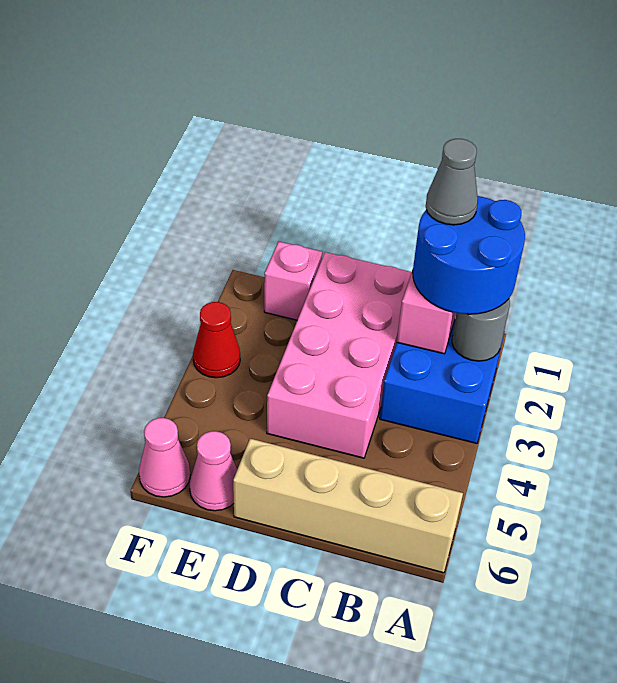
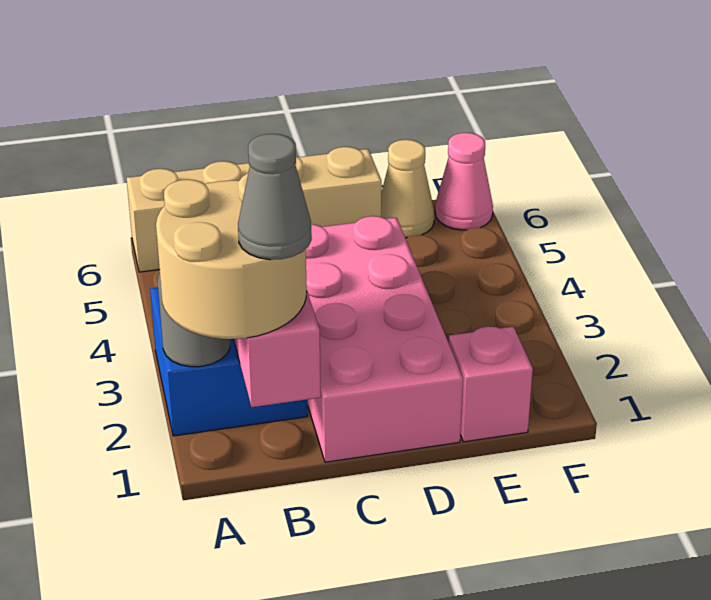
blue round brick A1:B2 level 3 -> tan round brick A1:B2 level 3
pink cone E6 level 1 -> tan cone E6 level 1
red cone F3 level 1 -> none

